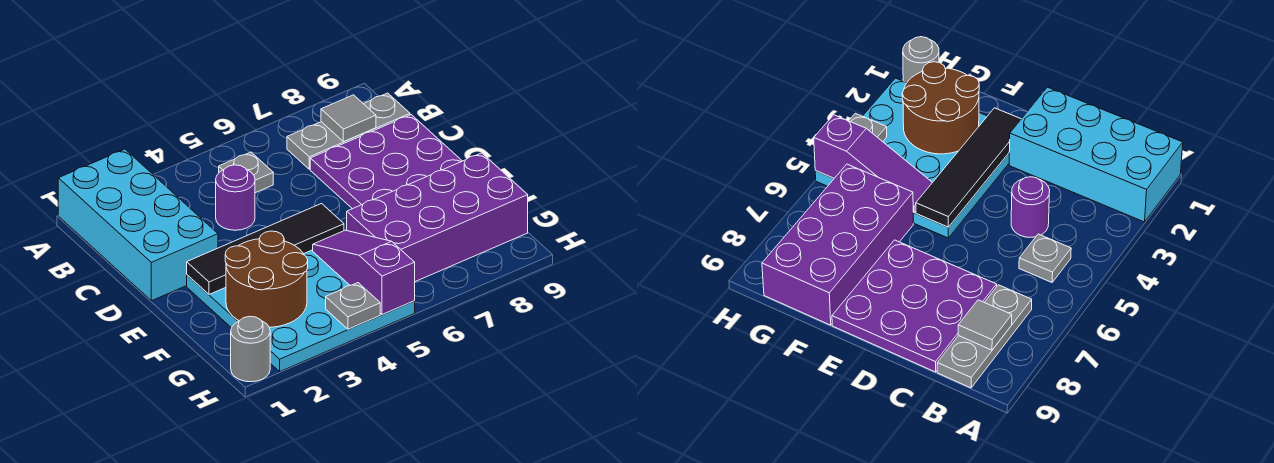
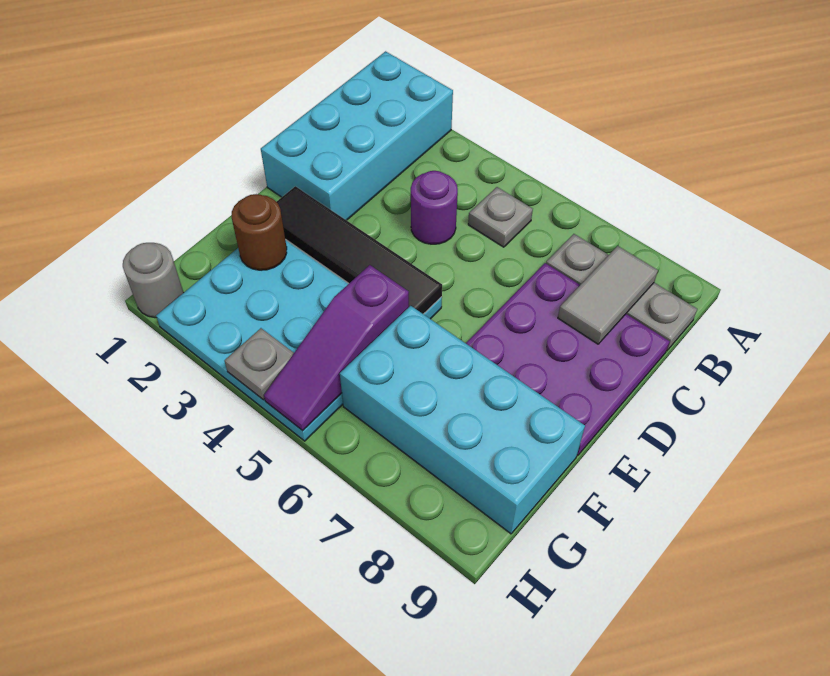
grey tile B8 level 2 -> grey tile B8:C8 level 2
brown round brick F2:G3 level 2 -> brown round brick F2 level 2
purple slope F5:H5 level 2 top H -> purple slope F5:H5 level 2 top F
purple brick F6:G9 level 1 -> cyan brick F6:G9 level 1

